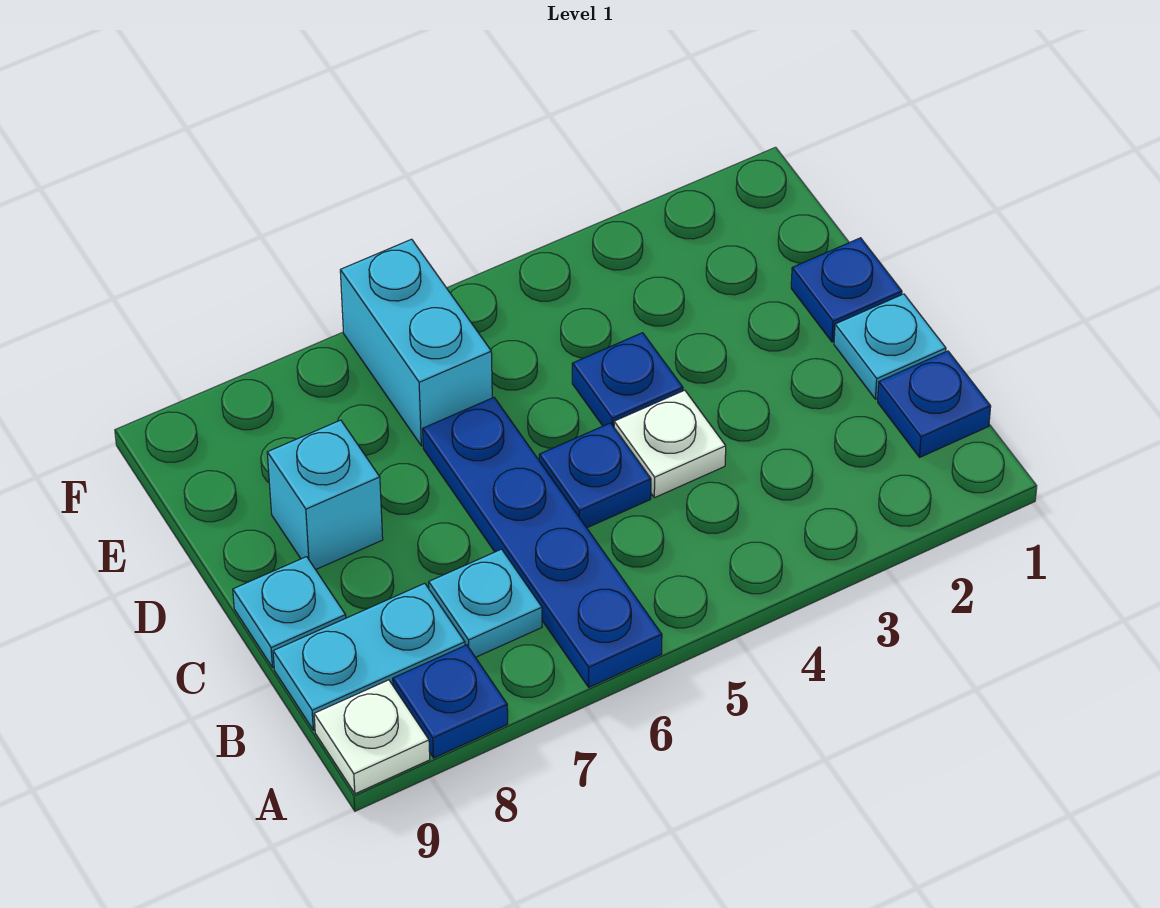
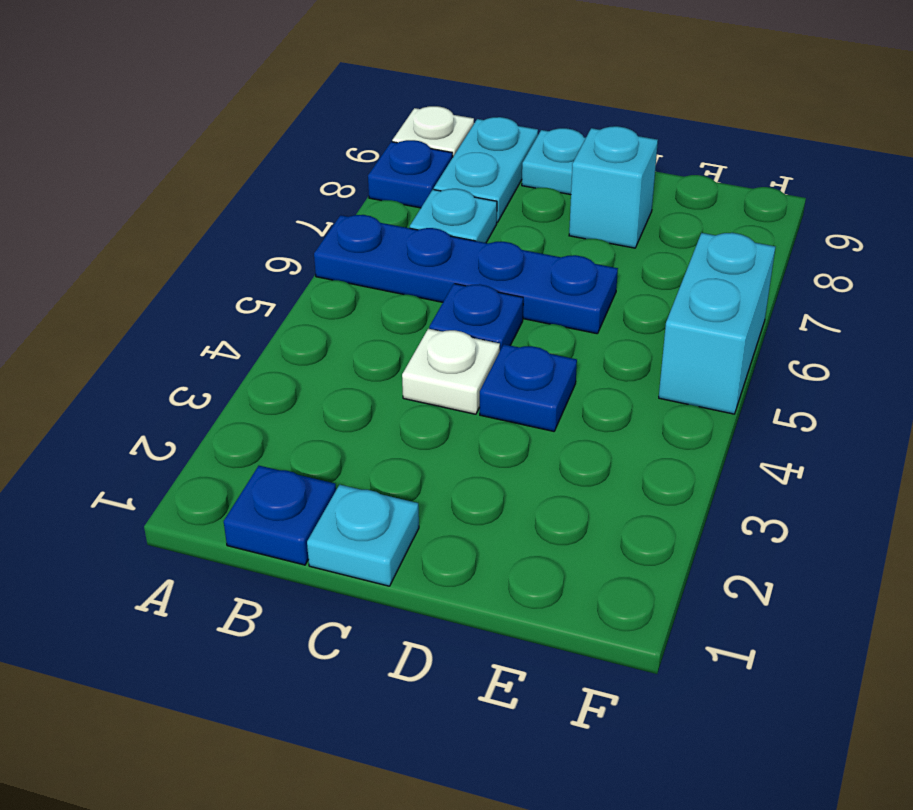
blue plate D1 level 1 -> none
cyan brick E6:F6 level 1 -> cyan brick F5:F6 level 1

